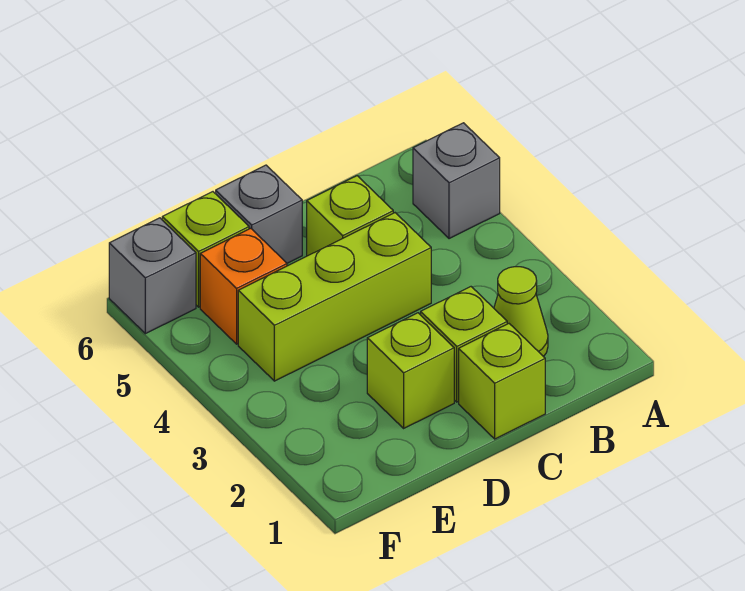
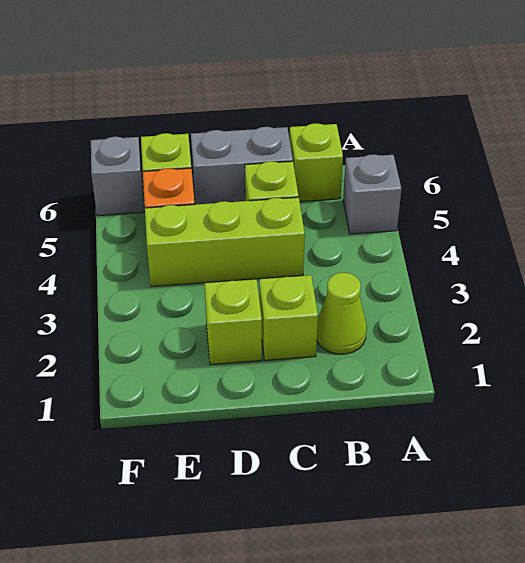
lime brick C1 level 1 -> lime brick B6 level 1
grey brick D6 level 1 -> grey brick C6:D6 level 1

